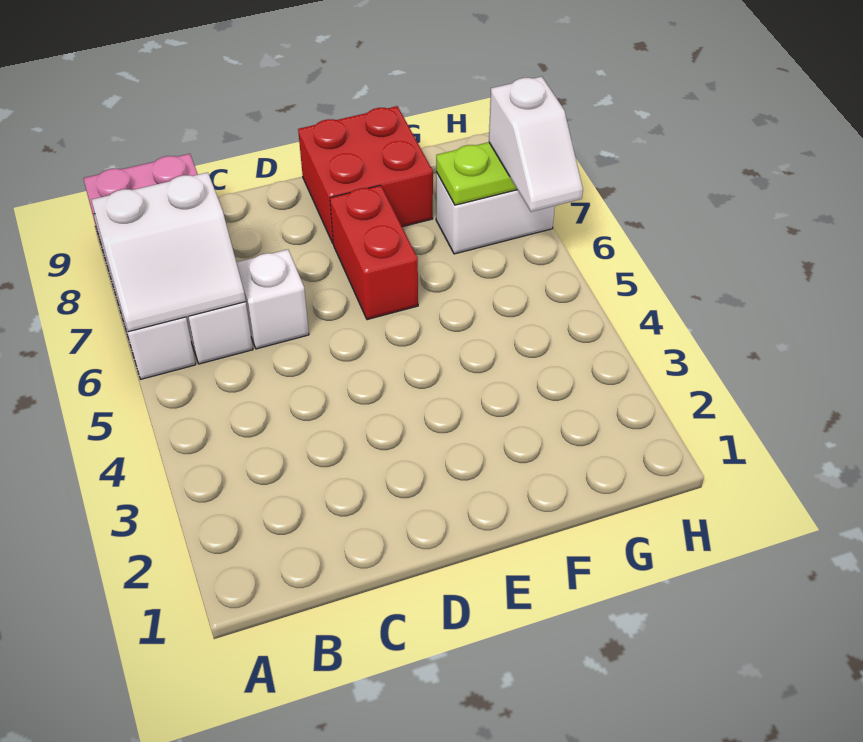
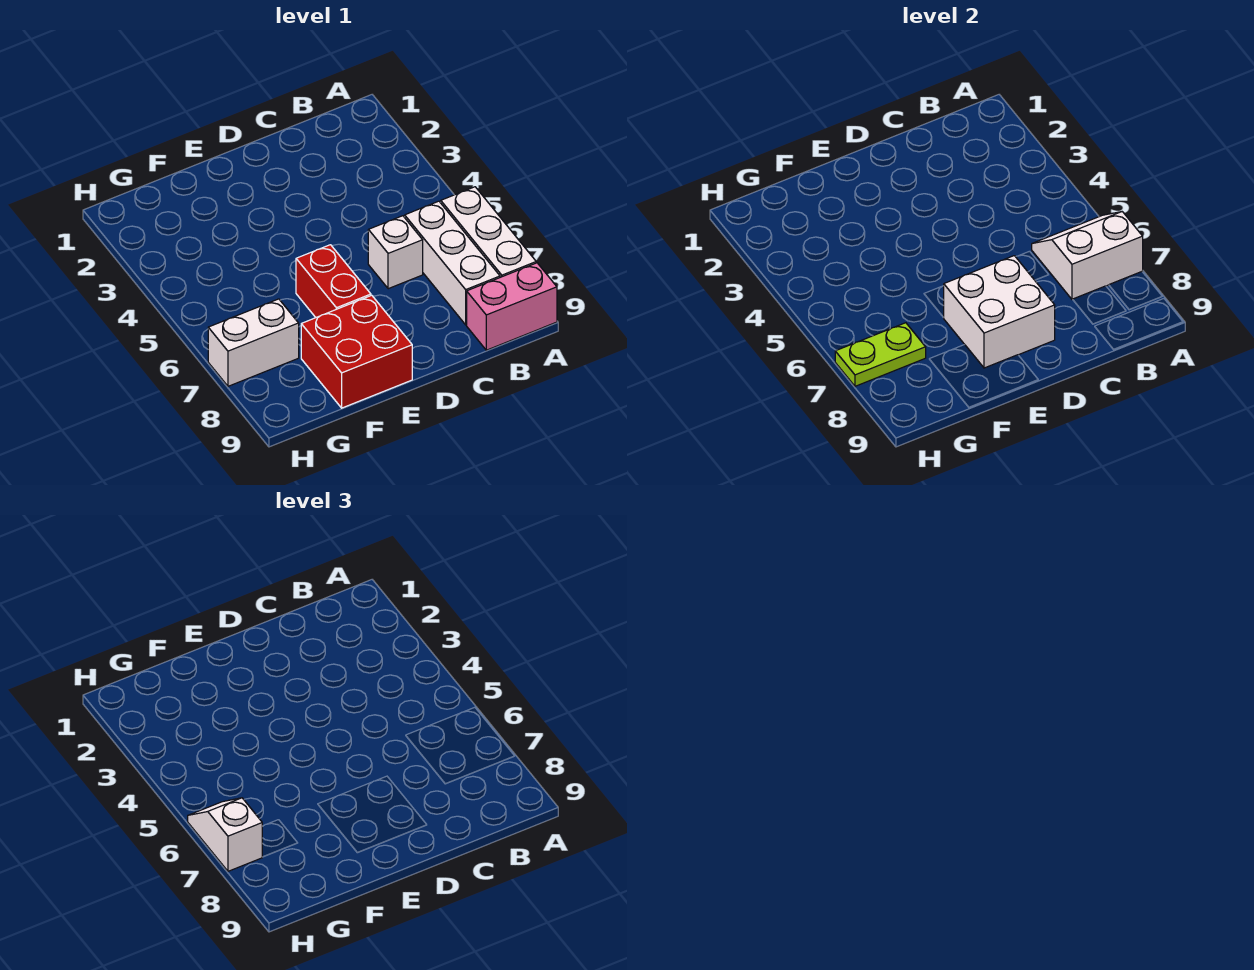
none -> white brick D7:E8 level 2

